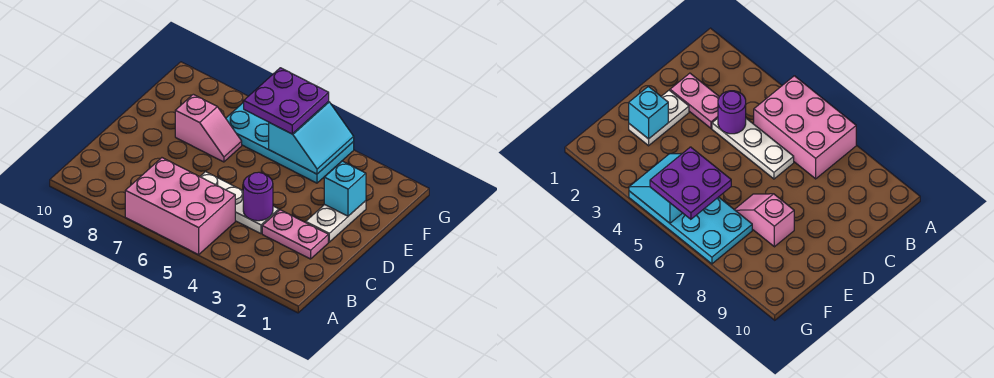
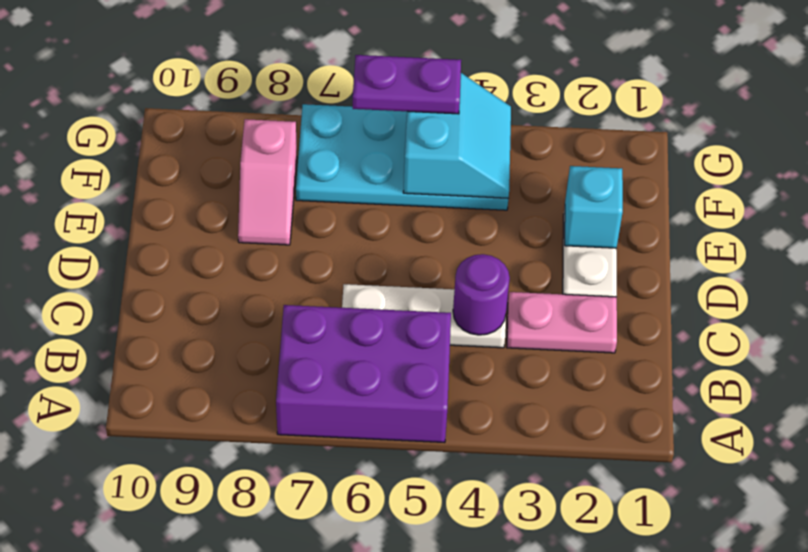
pink brick A5:B7 level 1 -> purple brick A5:B7 level 1
pink slope E7:E8 level 1 top 8 -> pink slope E8:F8 level 1 top F
purple plate F5:G6 level 3 -> purple plate G5:G6 level 3

